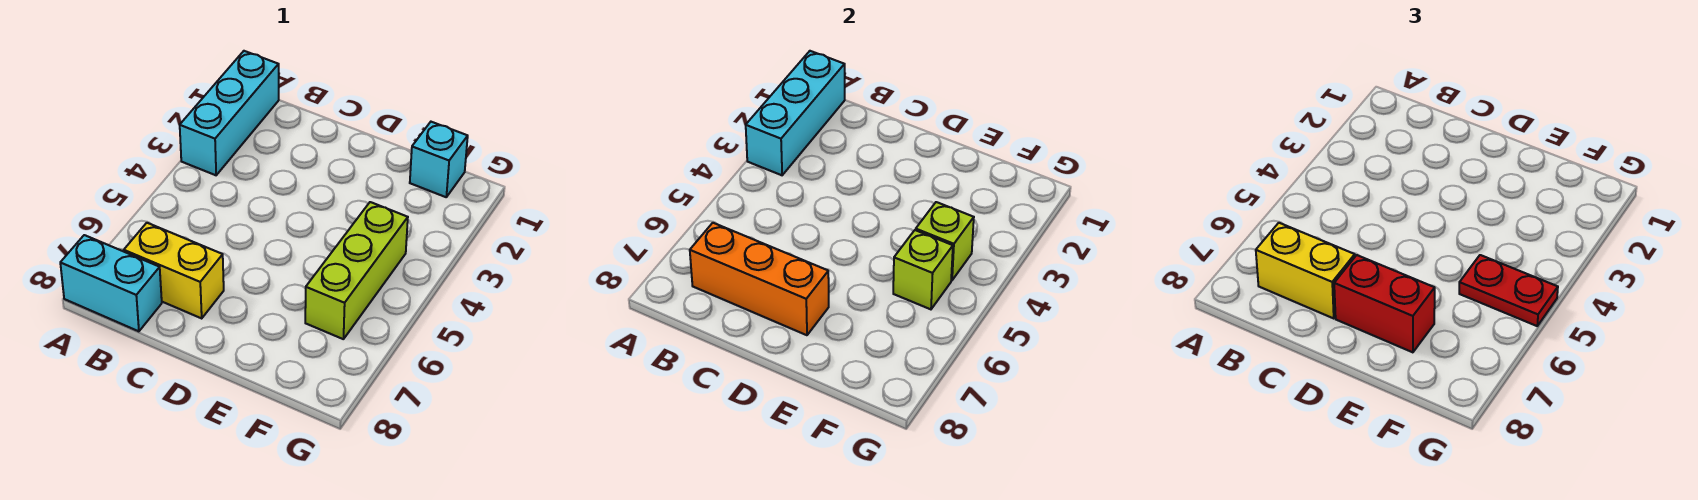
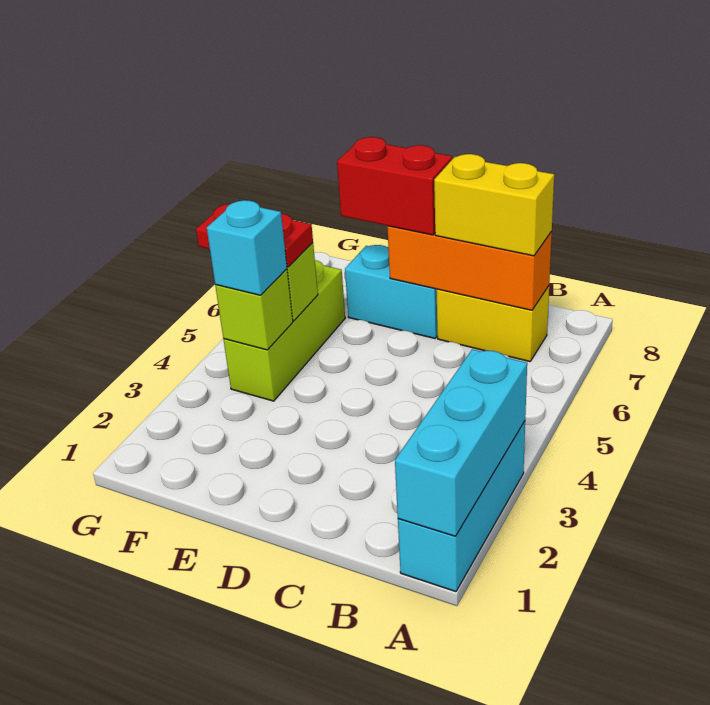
cyan brick A8:B8 level 1 -> cyan brick D7:E7 level 1
cyan brick F1 level 1 -> cyan brick F4 level 3

